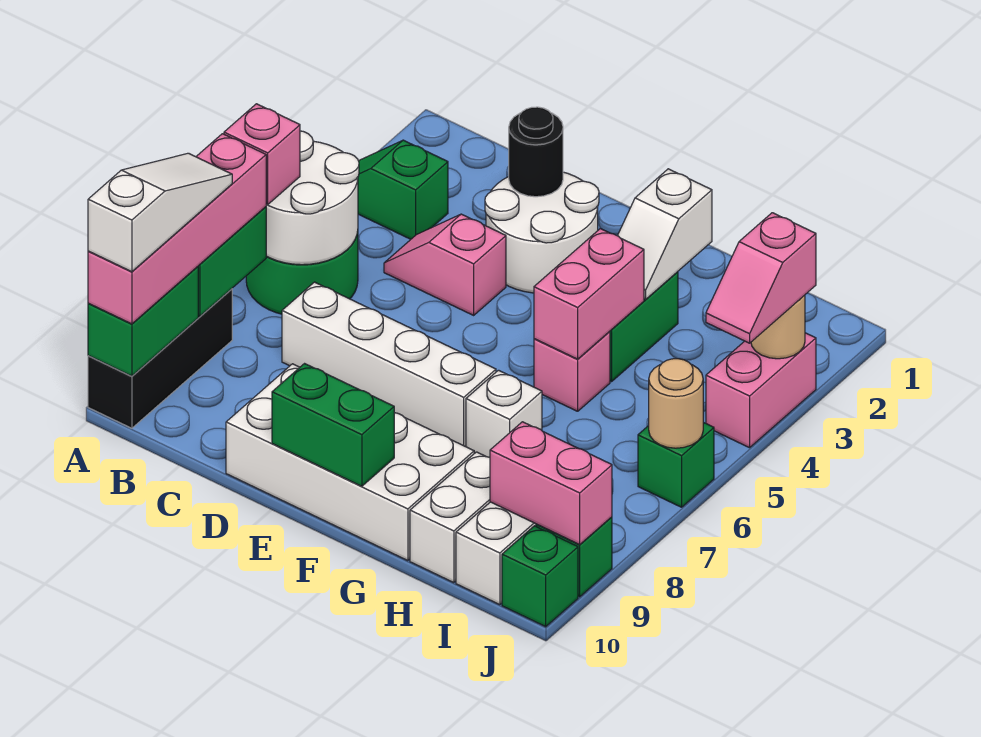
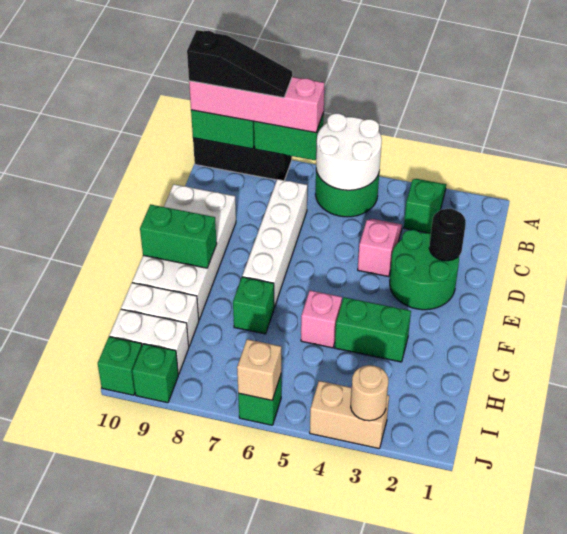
pink brick A6 level 3 -> none
white slope A8:A10 level 4 top 10 -> black slope A8:A10 level 4 top 10
white round brick D2:E3 level 1 -> green round brick D2:E3 level 1
green brick E10:F10 level 2 -> green brick F9:F10 level 2
white slope G2:G3 level 2 top 2 -> none
pink brick G4:G5 level 2 -> none
white brick G7 level 1 -> green brick G7 level 1
pink brick I9:J9 level 2 -> none
pink brick J3:J4 level 1 -> tan brick J3:J4 level 1
pink slope J3:J4 level 3 top 3 -> none
tan round brick J6 level 2 -> tan brick J6 level 2

